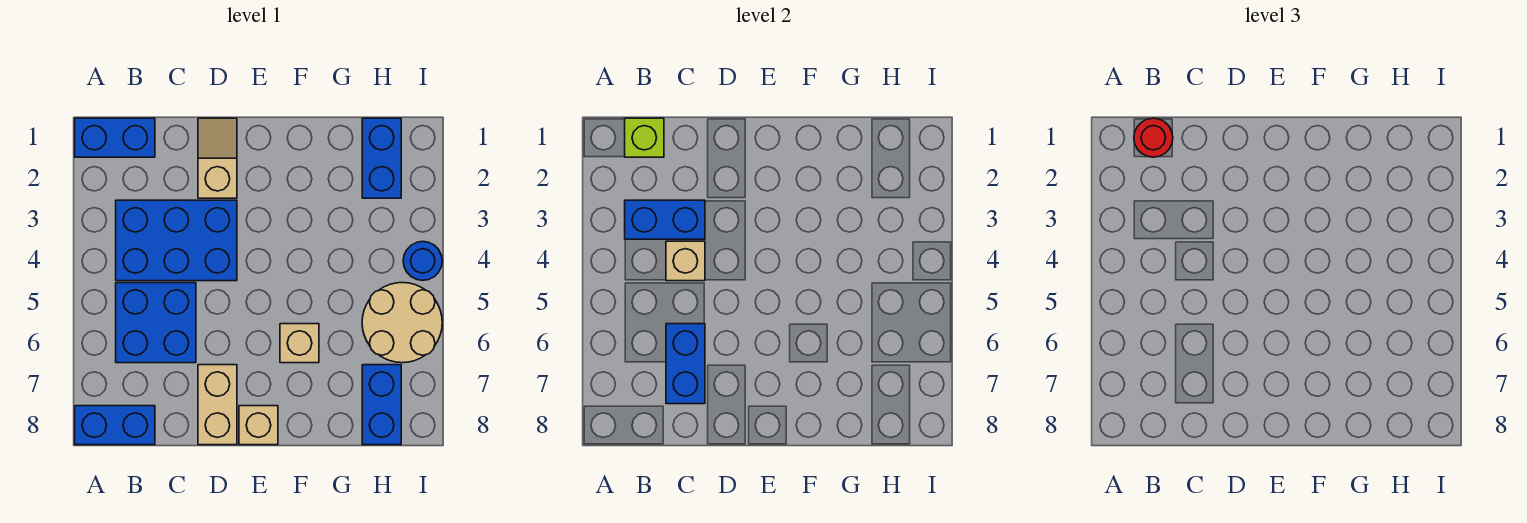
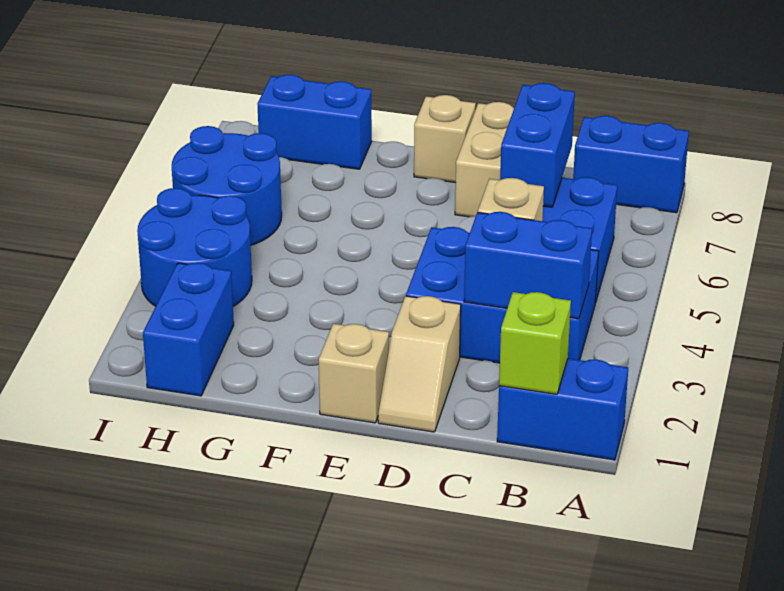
red round brick B1 level 3 -> none
tan brick F6 level 1 -> tan brick E1 level 1
tan round brick H5:I6 level 1 -> blue round brick H5:I6 level 1
blue brick H7:H8 level 1 -> blue brick G8:H8 level 1
blue round brick I4 level 1 -> blue round brick H3:I4 level 1

